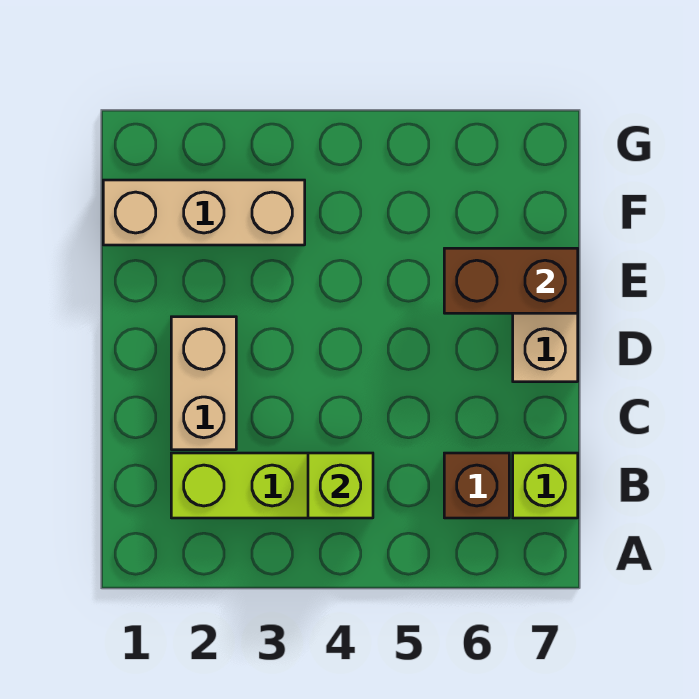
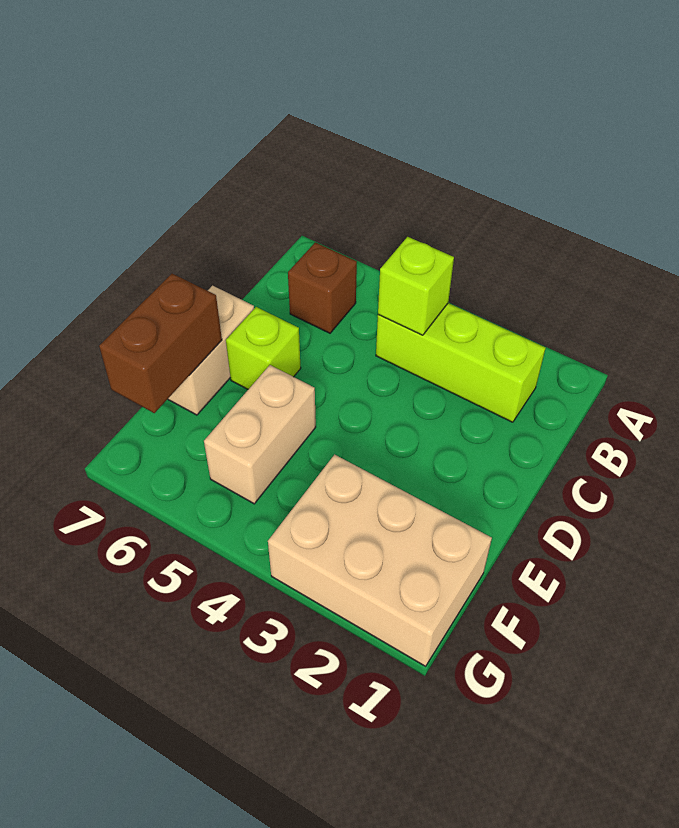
lime brick B7 level 1 -> lime brick D6 level 1
tan brick C2:D2 level 1 -> tan brick E5:F5 level 1
brown brick E6:E7 level 2 -> brown brick E7:F7 level 2
tan brick F1:F3 level 1 -> tan brick F1:G3 level 1

